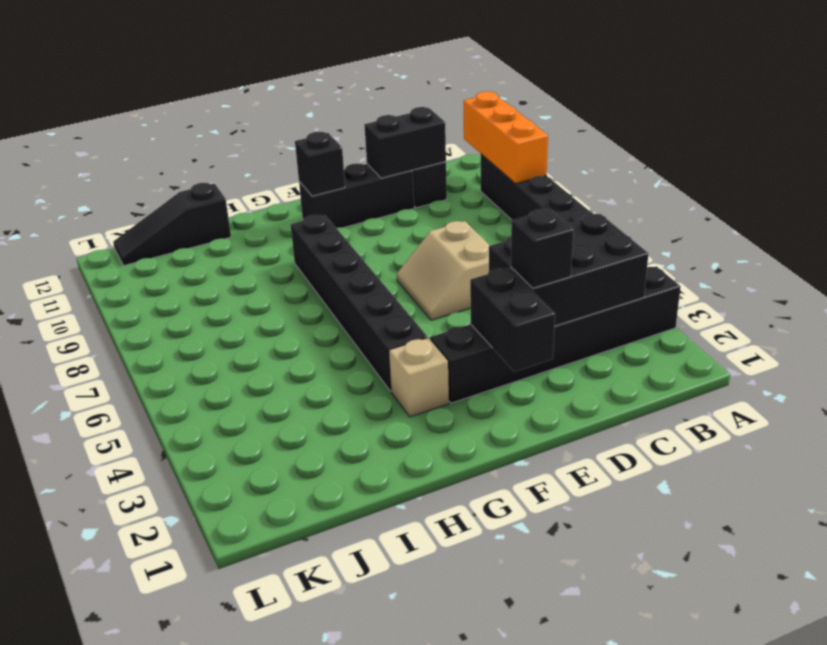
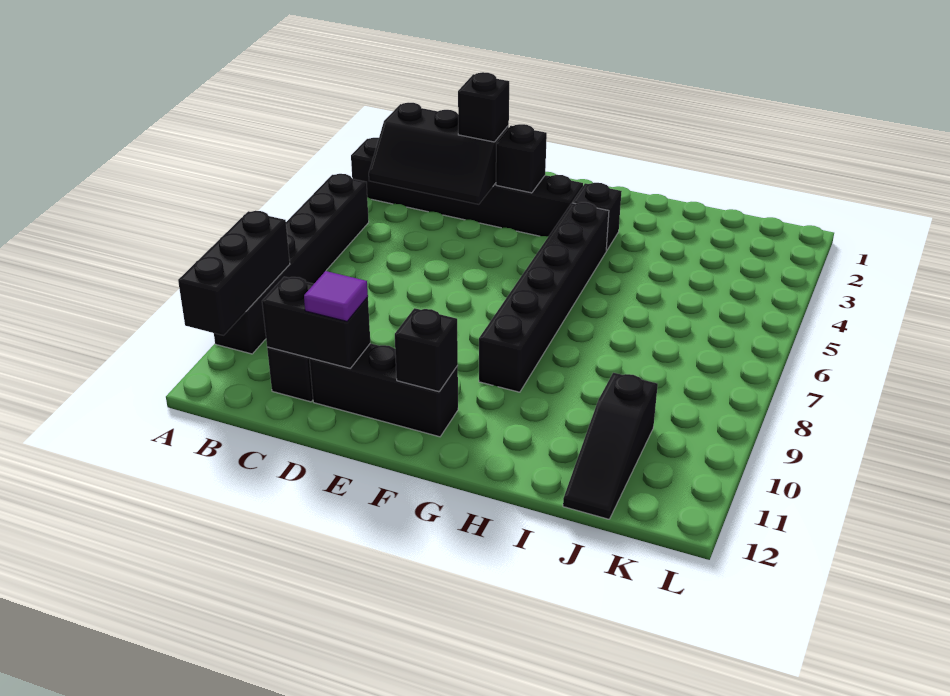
orange brick A9:A11 level 2 -> black brick A9:A11 level 2
black brick B3:D4 level 2 -> black slope B3:D4 level 2 top 3
tan slope D6:E7 level 1 top D -> none
none -> purple tile D11 level 3
black brick E2:E3 level 2 -> black brick E3 level 2
tan brick G3 level 1 -> black brick G3 level 1
black slope I12:K12 level 1 top I -> black slope J10:J12 level 1 top 10

